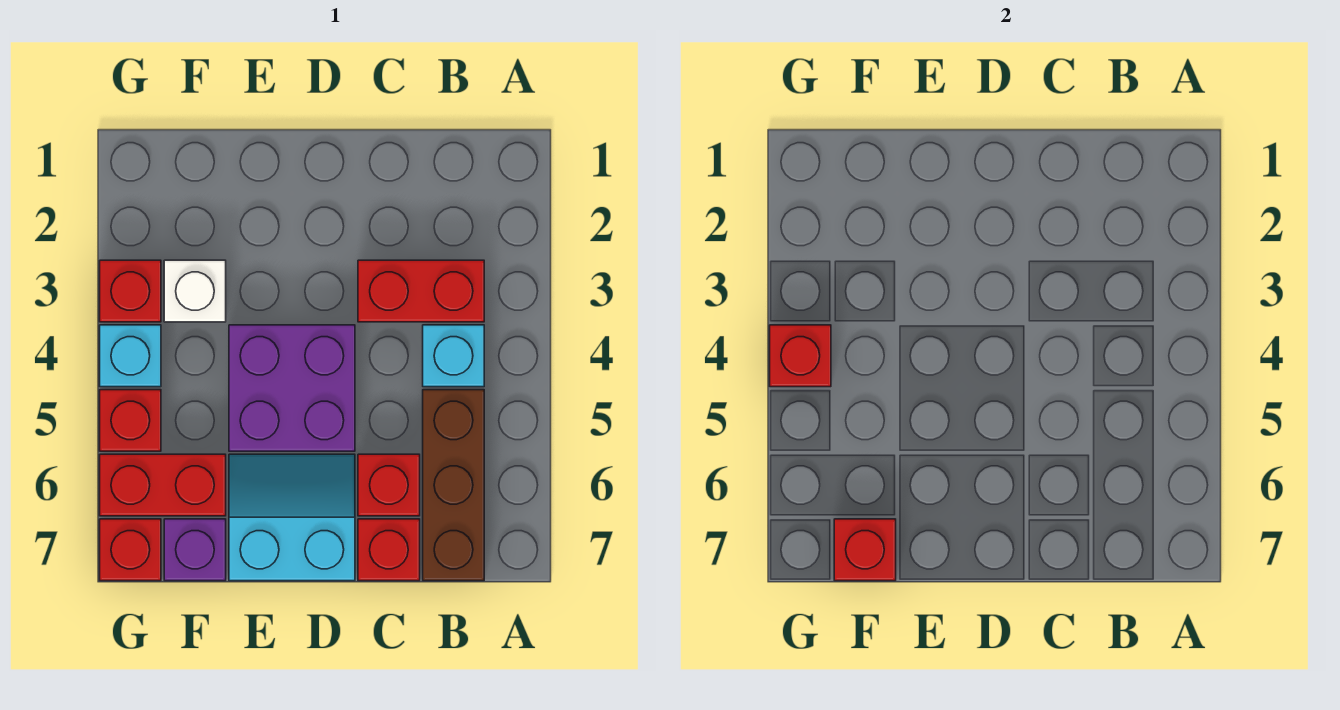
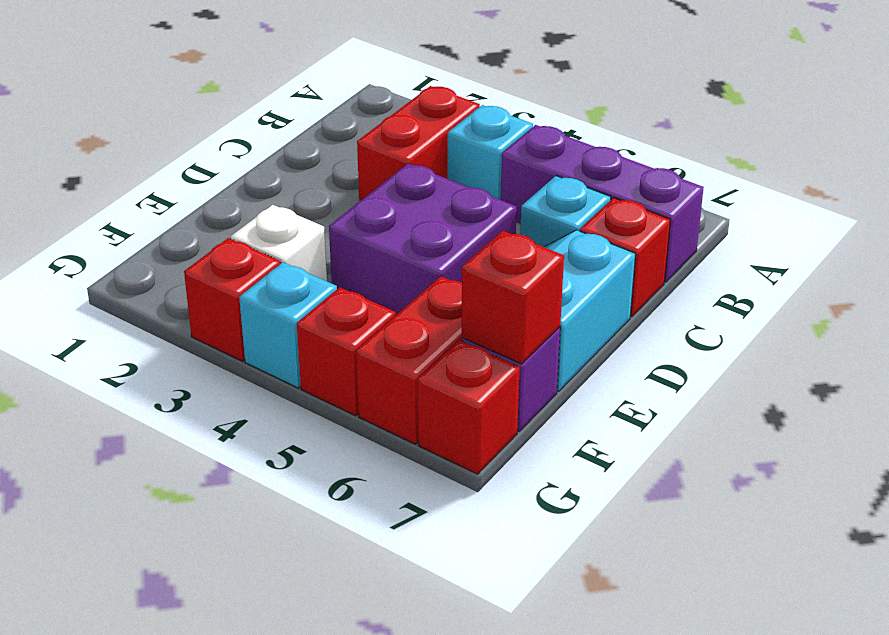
brown brick B5:B7 level 1 -> purple brick B5:B7 level 1
red brick C6 level 1 -> cyan brick C6 level 1
red brick G4 level 2 -> none

